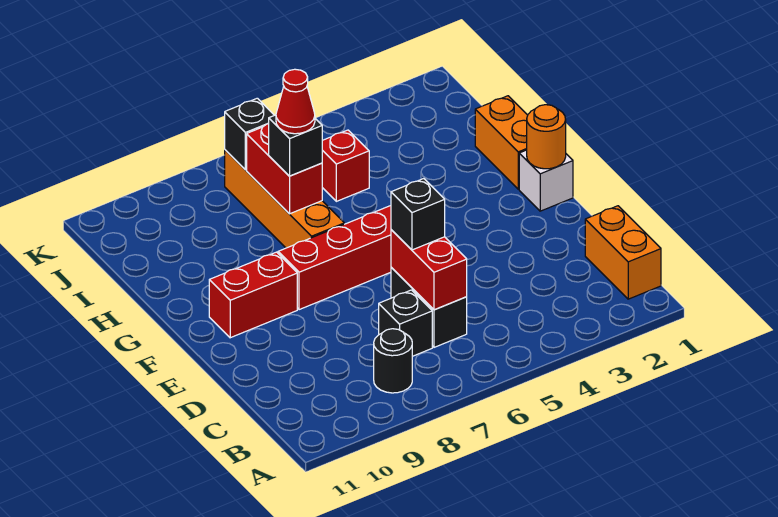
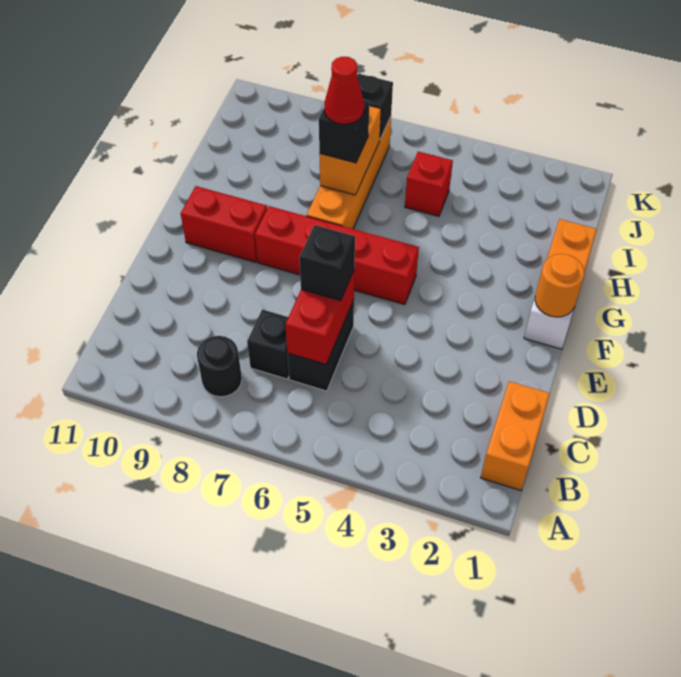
red brick H7:I7 level 2 -> orange brick H7:I7 level 2

